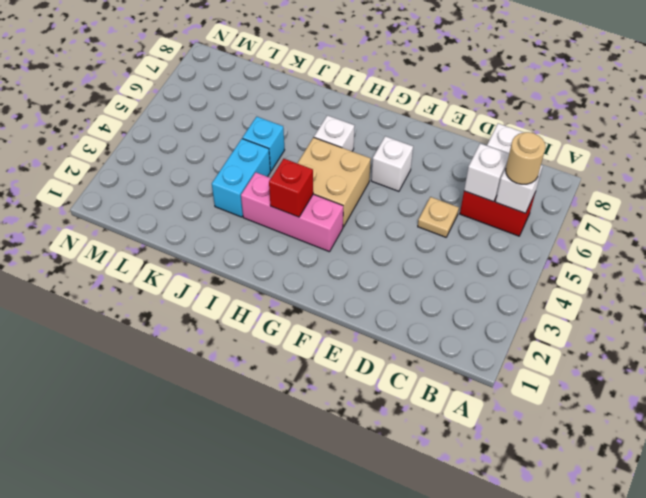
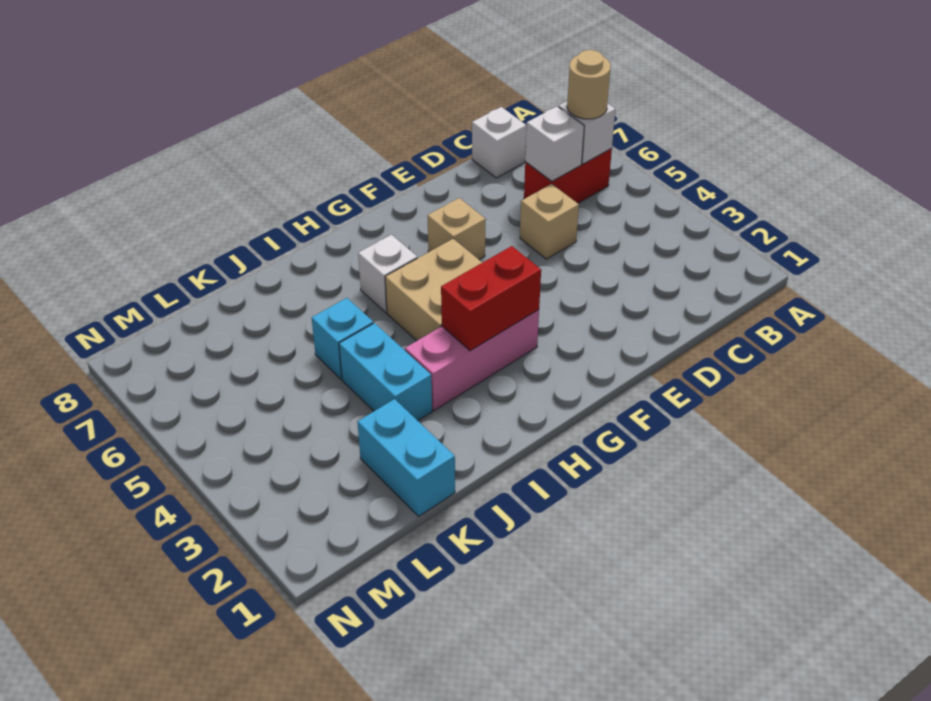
tan plate D5 level 1 -> tan brick D5 level 1
white brick F6 level 1 -> tan brick F6 level 1
red brick H3 level 2 -> red brick G3:H3 level 2
none -> cyan brick K1:K2 level 1

